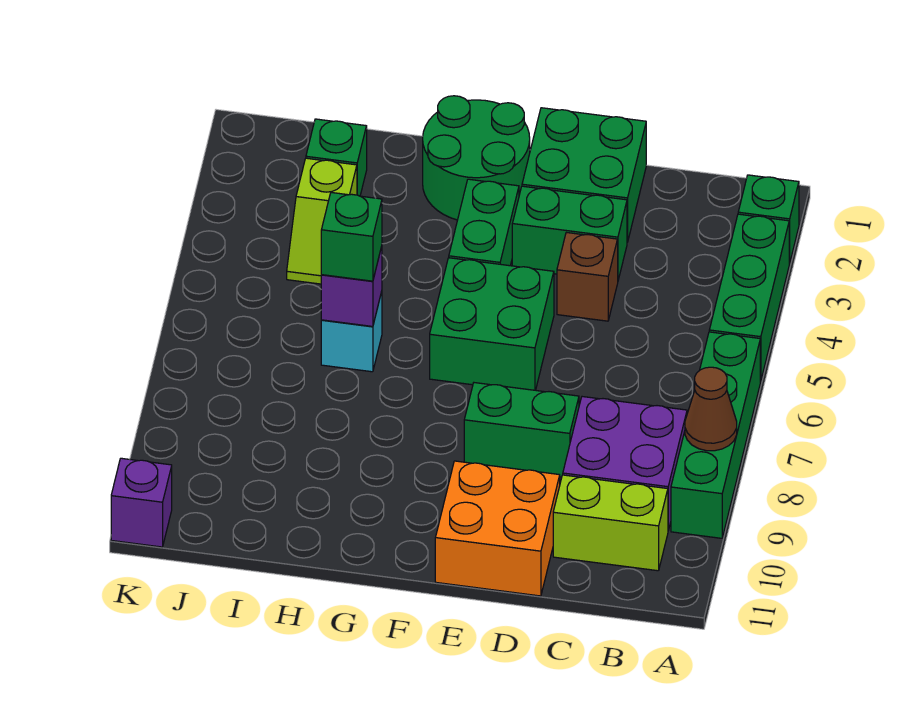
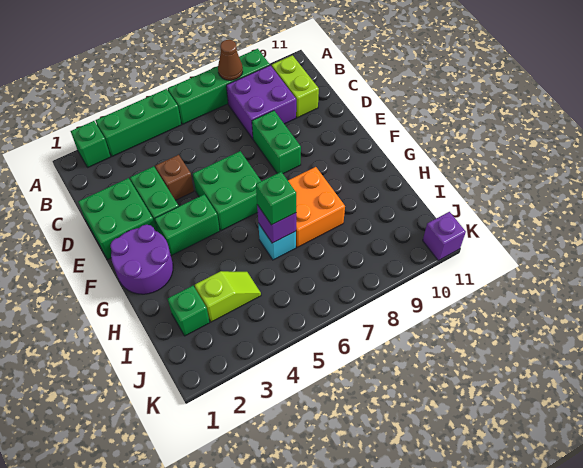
orange brick D10:E11 level 1 -> orange brick G7:H8 level 1
green round brick F1:G2 level 1 -> purple round brick F1:G2 level 1

